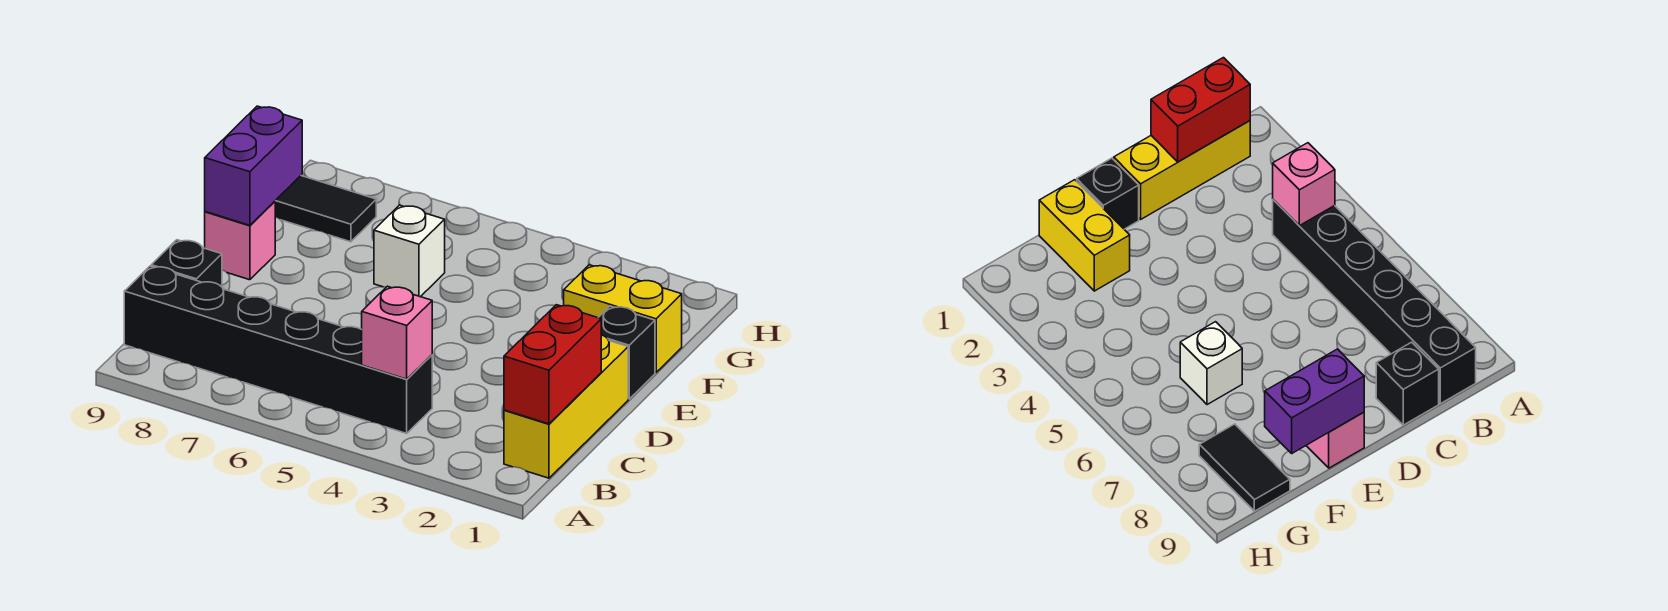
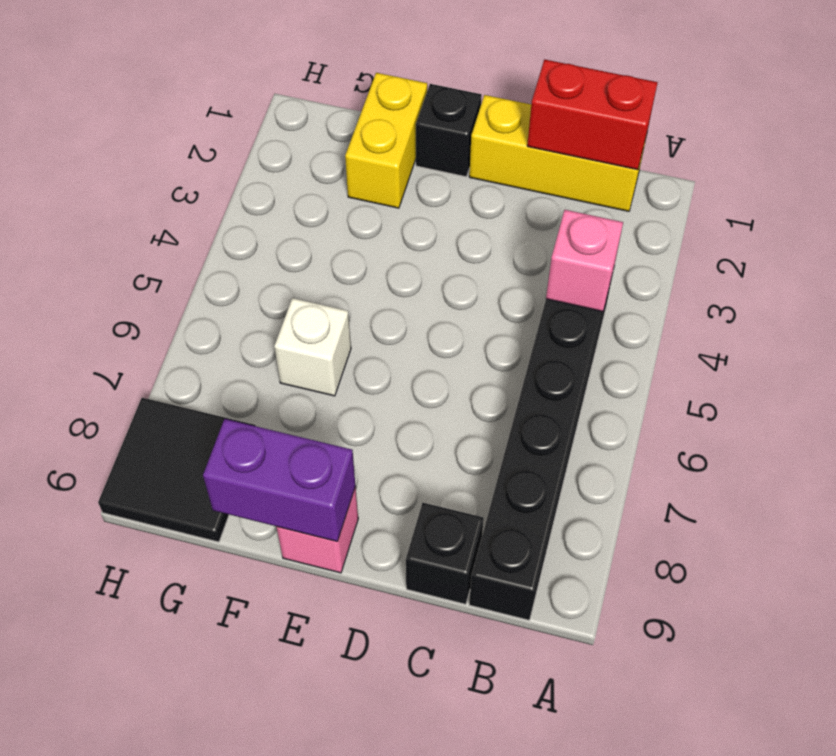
black tile G8:G9 level 1 -> black tile G8:H9 level 1

